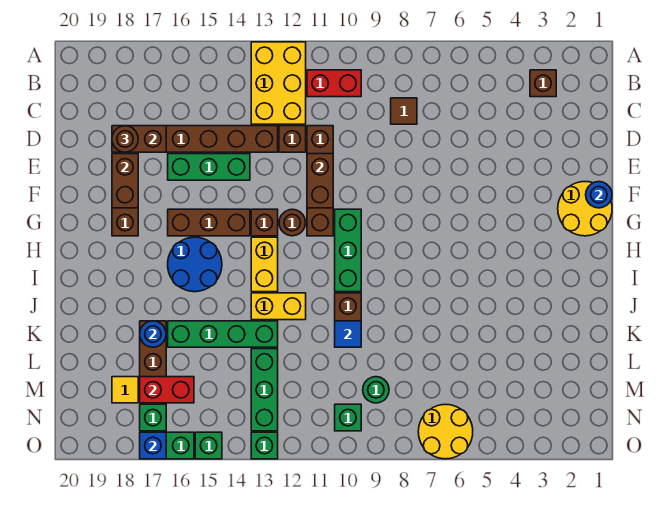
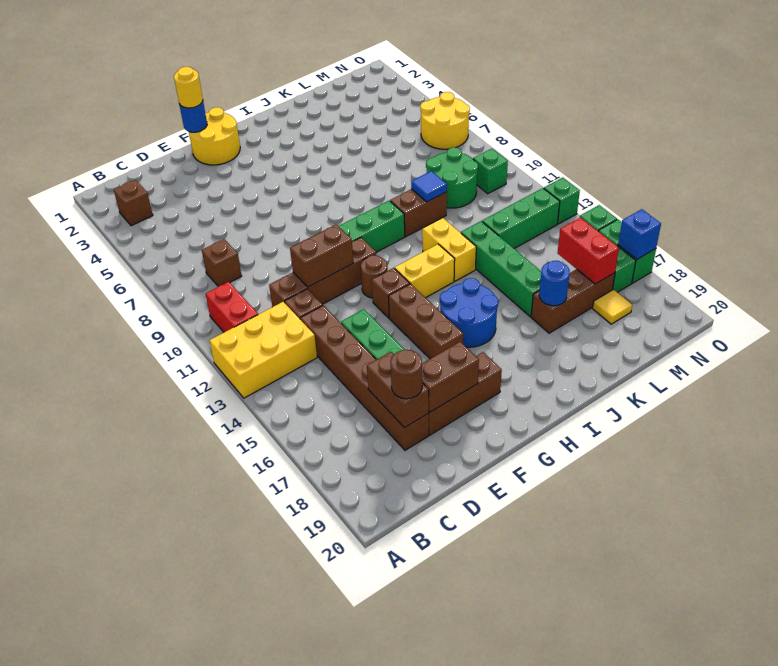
brown tile C8 level 1 -> brown brick C8 level 1
none -> yellow round brick F1 level 3
green round brick M9 level 1 -> green round brick L9:M10 level 1

